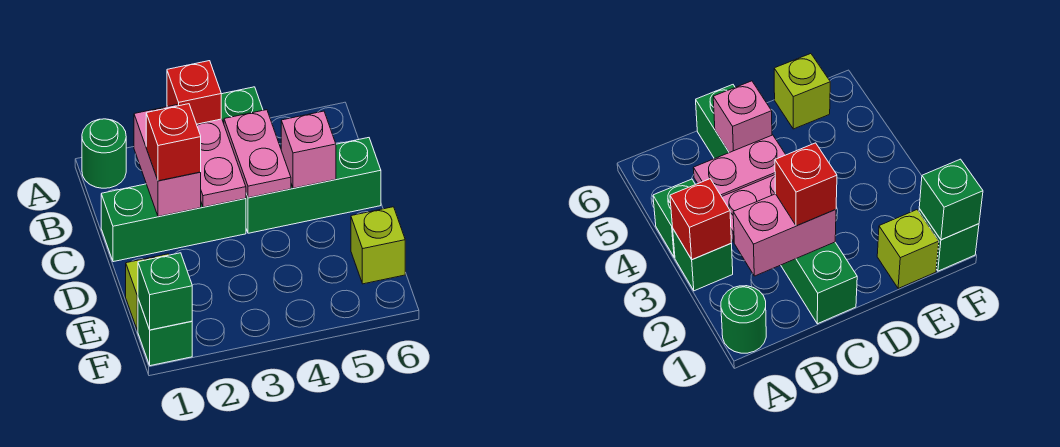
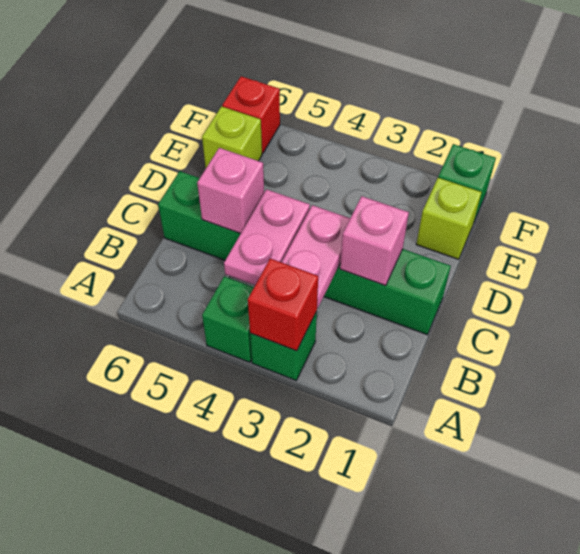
green round brick A1 level 1 -> none
pink brick B2:C2 level 2 -> pink brick C2 level 2
red brick C2 level 3 -> red brick F6 level 1
green brick F1 level 2 -> none

